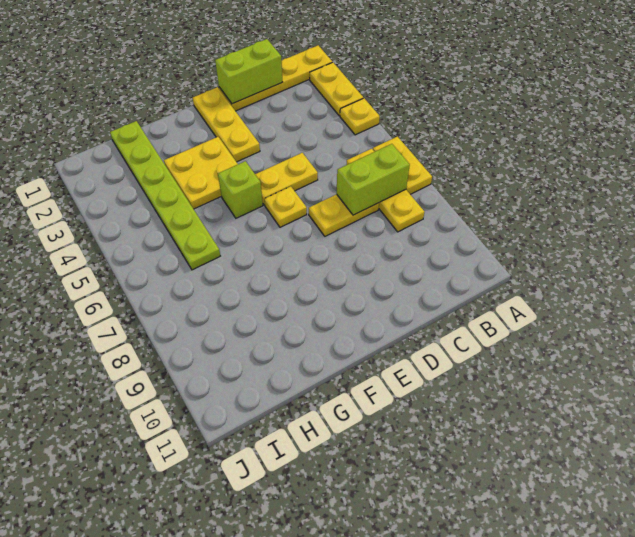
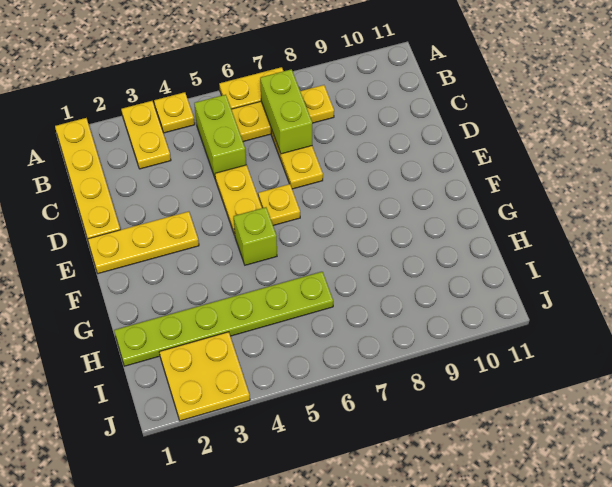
yellow plate A2:A3 level 1 -> yellow plate A3:B3 level 1
lime brick C1:D1 level 2 -> lime brick B5:C5 level 1
yellow plate F3:G4 level 1 -> yellow plate I2:J3 level 1

